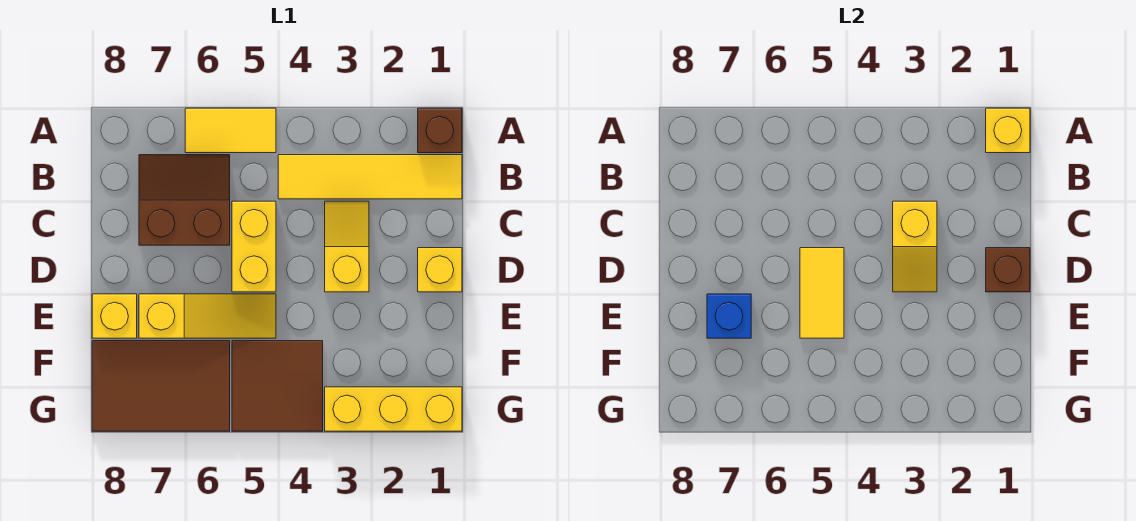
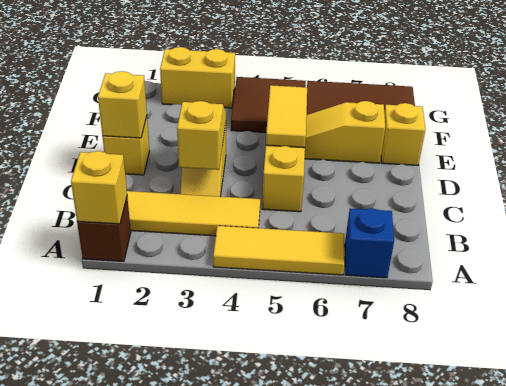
yellow tile A5:A6 level 1 -> yellow tile A4:A6 level 1
brown slope B6:C7 level 1 top C -> none
brown brick D1 level 2 -> yellow brick D1 level 2
blue brick E7 level 2 -> blue brick A7 level 1
yellow brick G1:G3 level 1 -> yellow brick G2:G3 level 1

